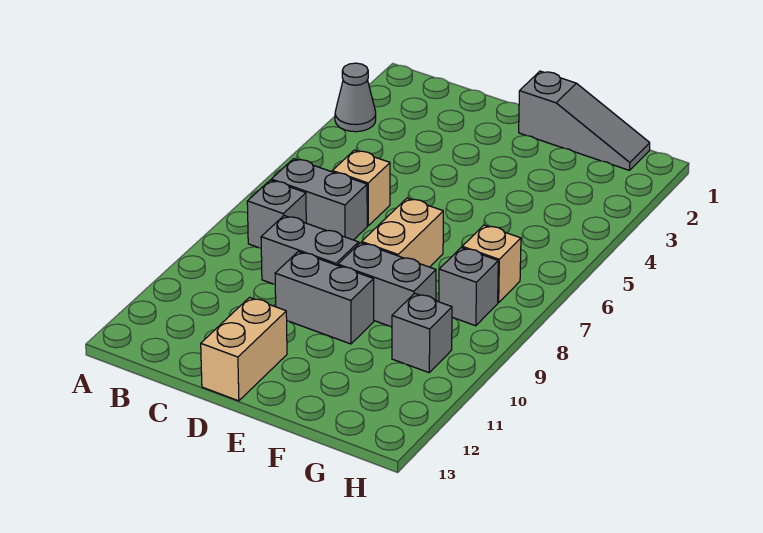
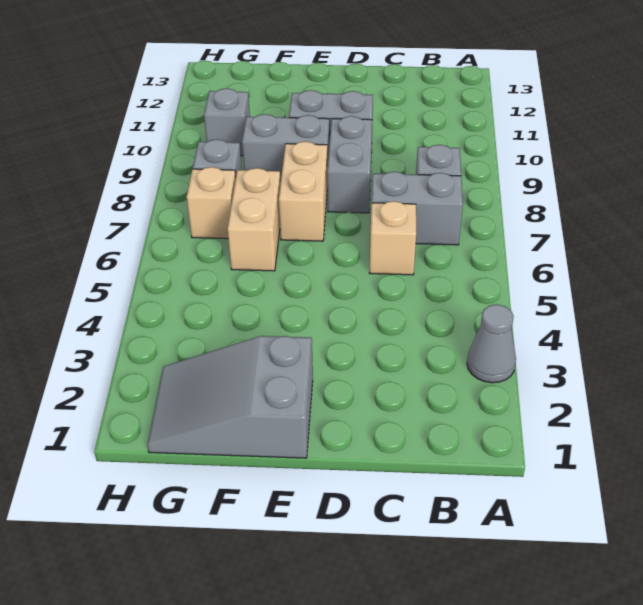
grey brick C9:D9 level 1 -> grey brick D8:D9 level 1
tan brick D12:D13 level 1 -> tan brick F6:F7 level 1
grey slope E1:G1 level 1 top E -> grey slope E1:G2 level 1 top E

